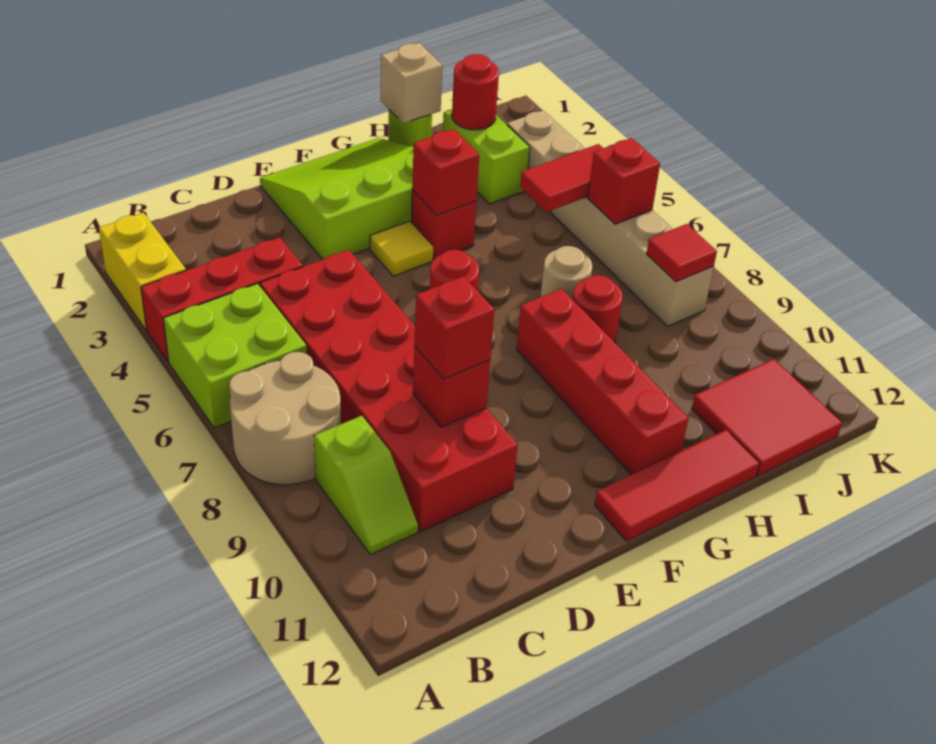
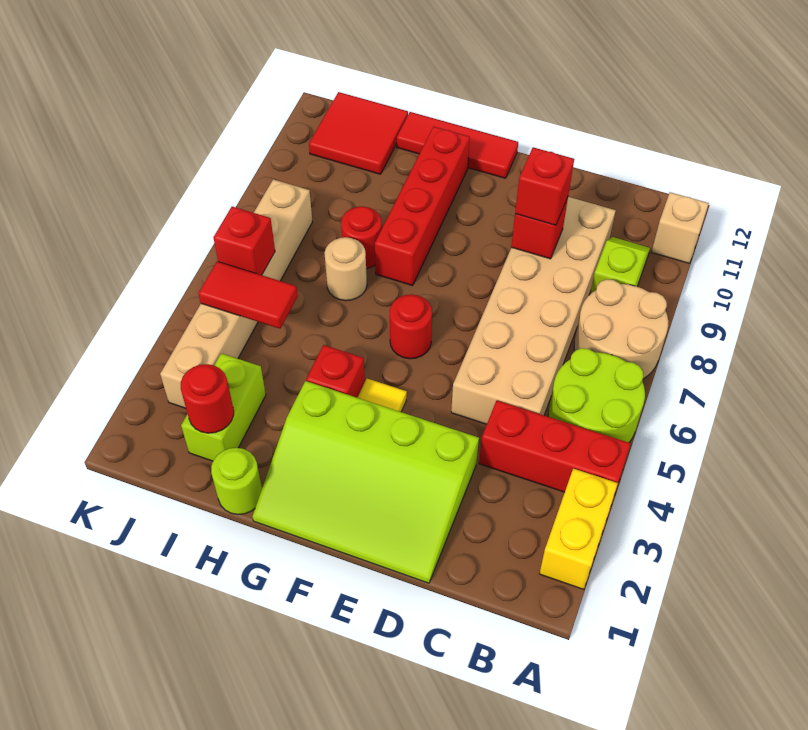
lime brick A5:B6 level 1 -> lime round brick A5:B6 level 1
red brick C5:D10 level 1 -> tan brick C5:D10 level 1
lime slope E1:G3 level 1 top 3 -> lime slope D1:G3 level 1 top 3
red brick G4 level 2 -> none
tan brick H1 level 2 -> tan brick A11 level 1
red tile J8 level 2 -> none

